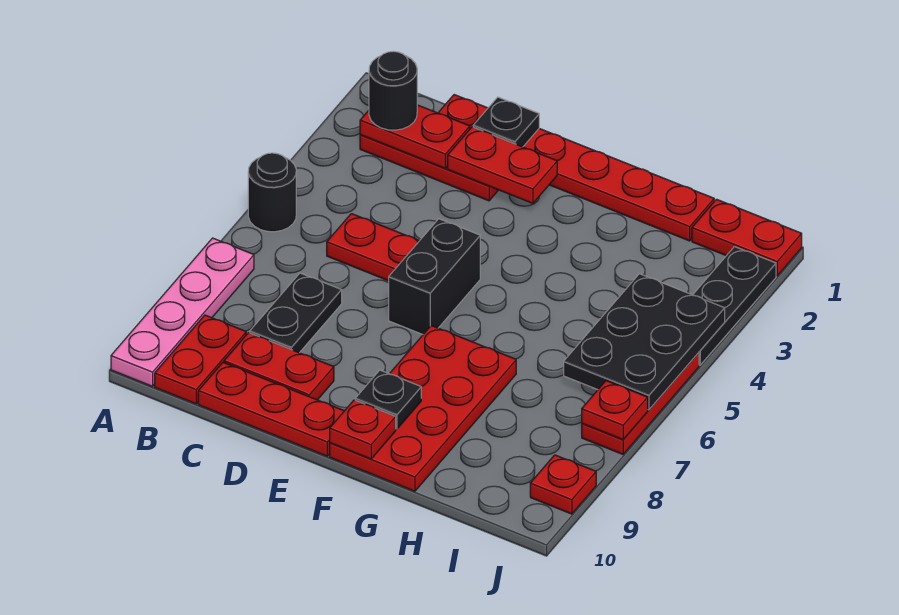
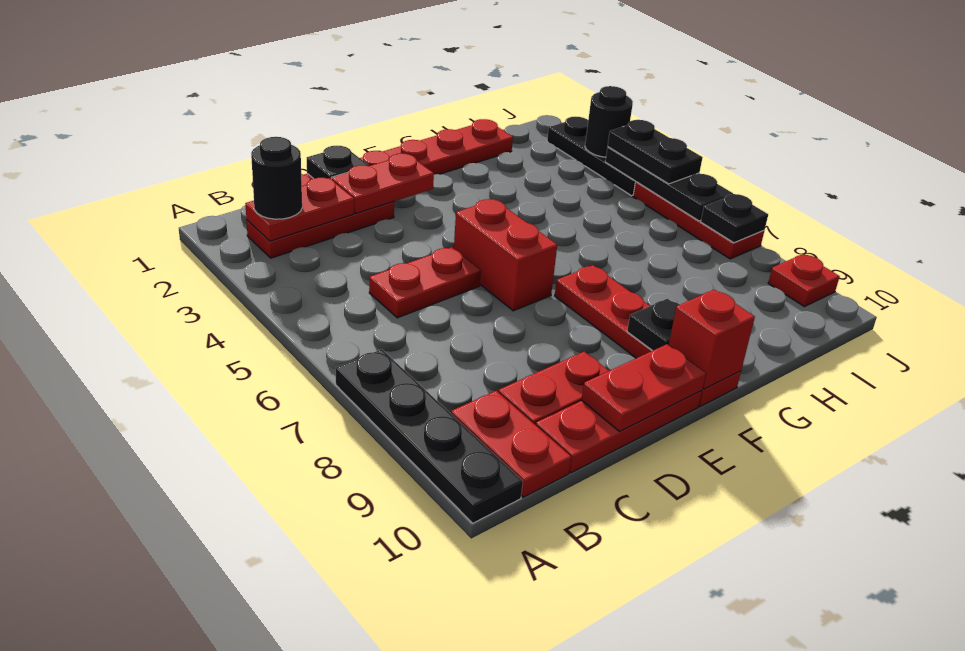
black round brick A5 level 1 -> black round brick J3 level 2
pink plate A7:A10 level 1 -> black plate A7:A10 level 1
black plate C7:C8 level 1 -> black plate J4:J5 level 3
black brick E5:E6 level 1 -> red brick E5:E6 level 1
red plate F7:G10 level 1 -> red plate F7:F10 level 1
red plate F10 level 2 -> red brick F10 level 2
red plate I1:J1 level 1 -> red plate D10:E10 level 2
black plate I4:J6 level 2 -> black plate J4:J6 level 2
red plate J7 level 2 -> black plate J7 level 2

